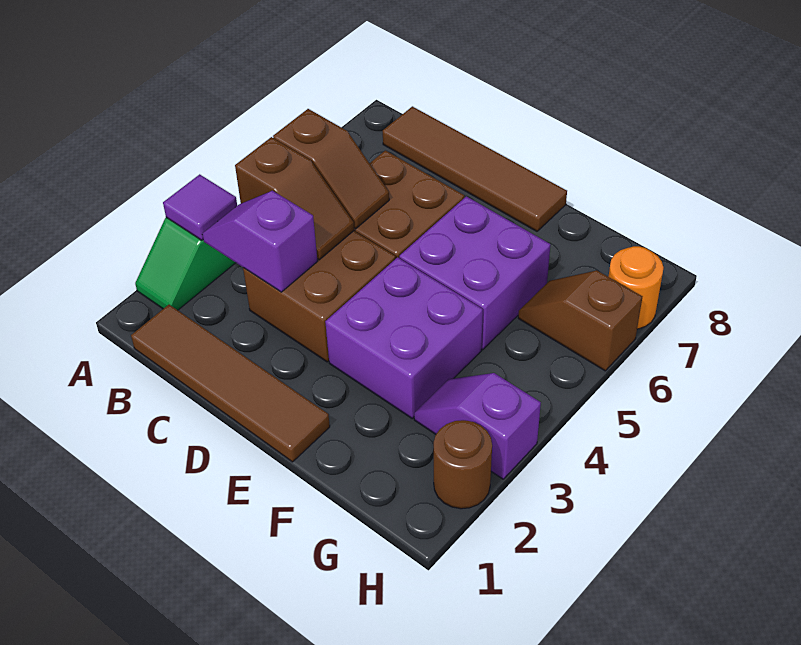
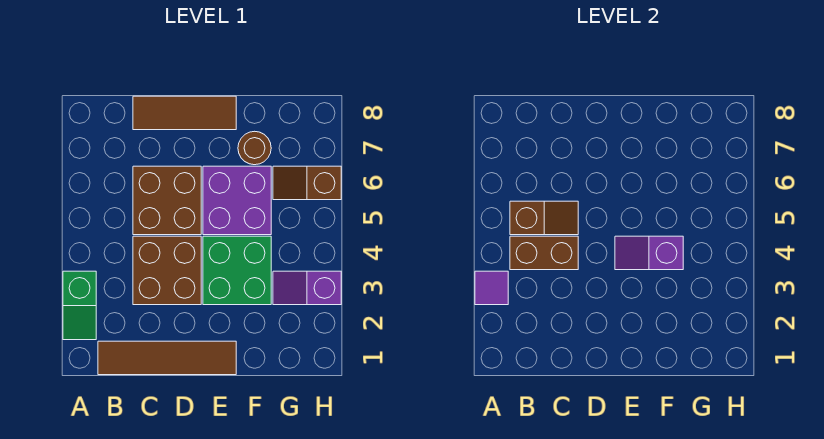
purple slope B3:C3 level 2 top C -> purple slope E4:F4 level 2 top F
brown slope B4:C4 level 2 top B -> brown brick B4:C4 level 2
brown tile B8:E8 level 1 -> brown tile C8:E8 level 1
purple brick E3:F4 level 1 -> green brick E3:F4 level 1
brown round brick H2 level 1 -> brown round brick F7 level 1
orange round brick H7 level 1 -> none

